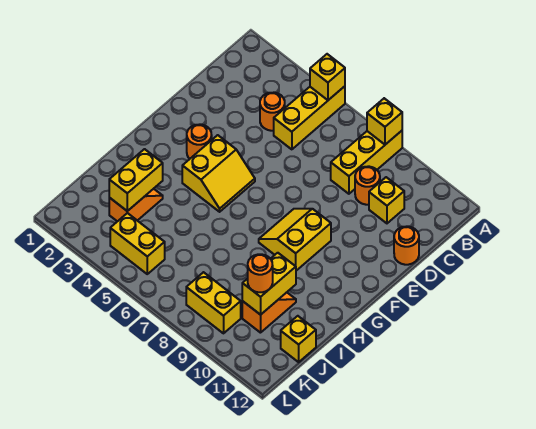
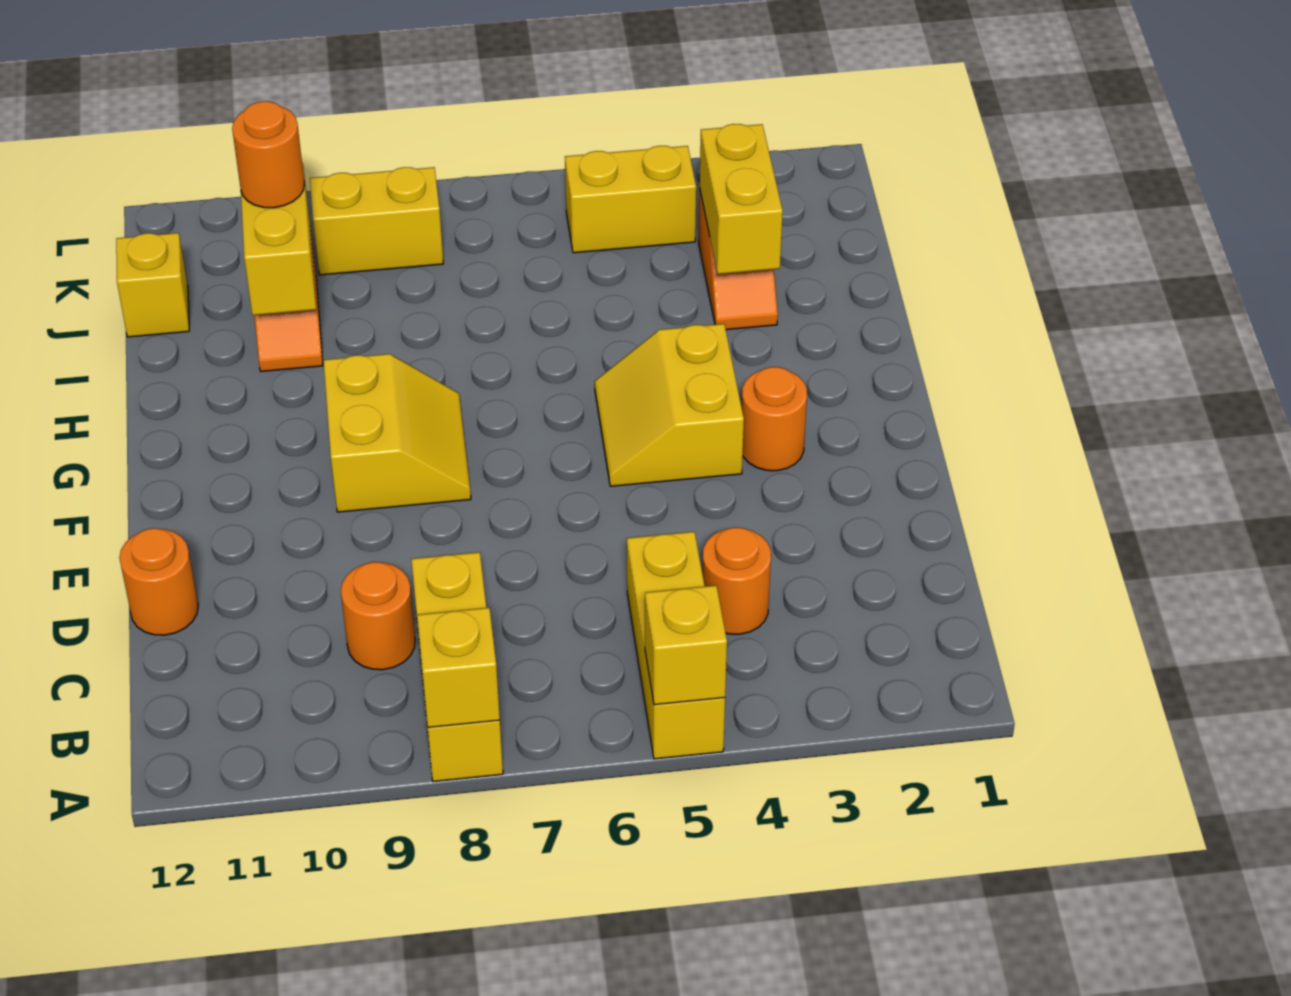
yellow brick C10 level 1 -> none

